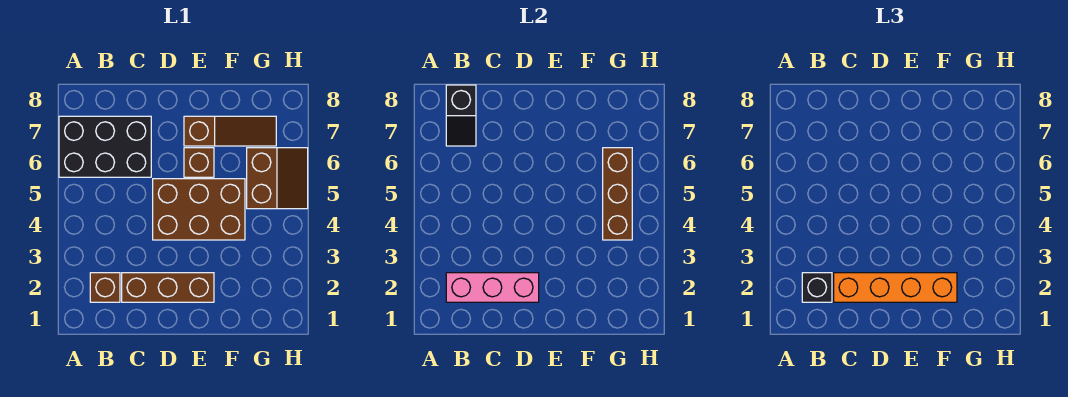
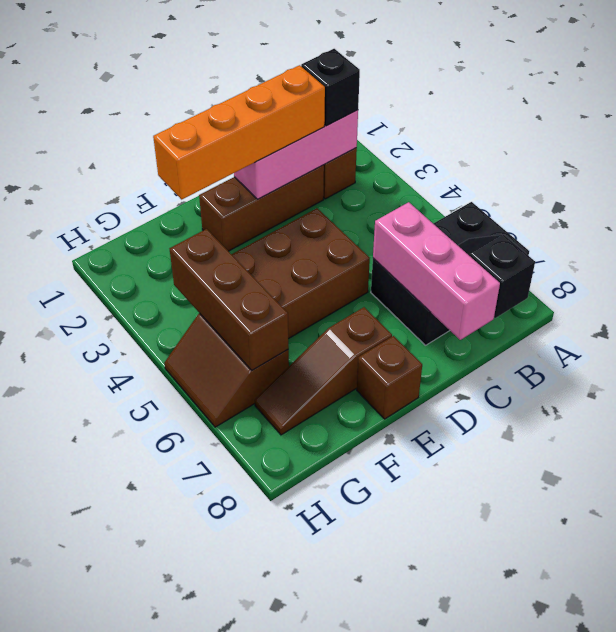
none -> pink brick C6:C8 level 2
brown brick E6 level 1 -> brown brick E8 level 1

